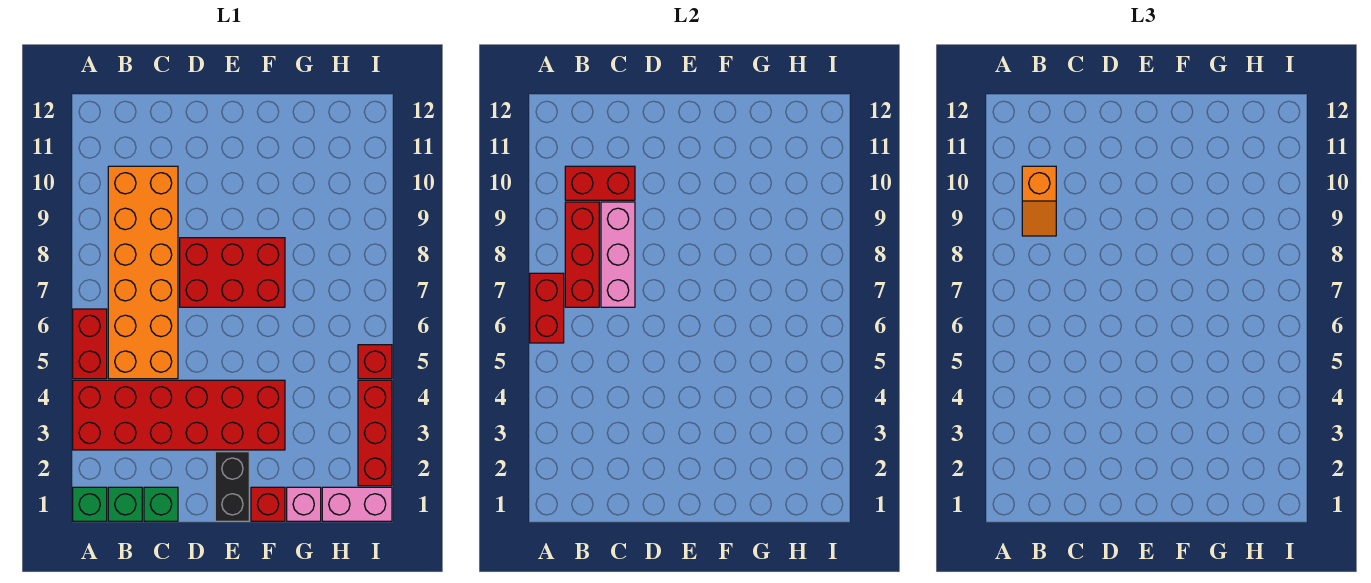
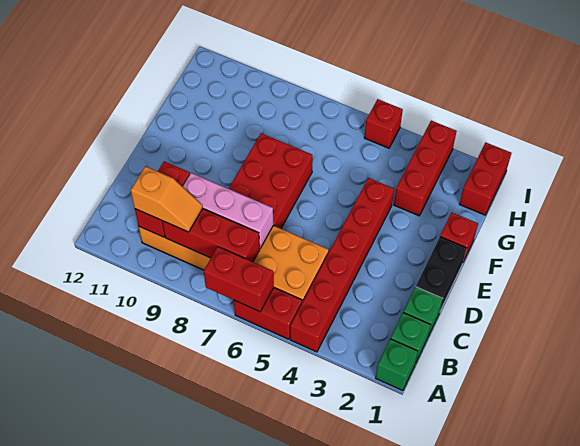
red brick A3:F4 level 1 -> red brick A4:F4 level 1
black brick E1:E2 level 1 -> black brick D1:E1 level 1
pink brick G1 level 1 -> none
pink brick H1:I1 level 1 -> red brick H1:I1 level 1
red brick I2:I4 level 1 -> red brick G3:I3 level 1

